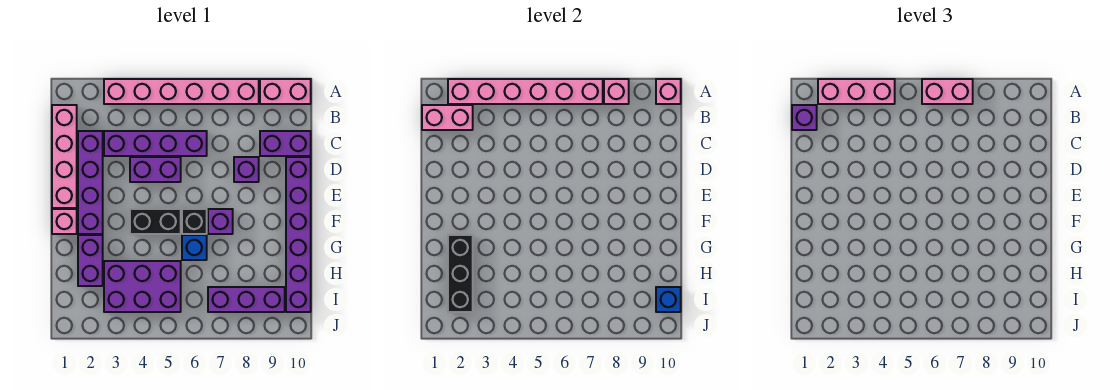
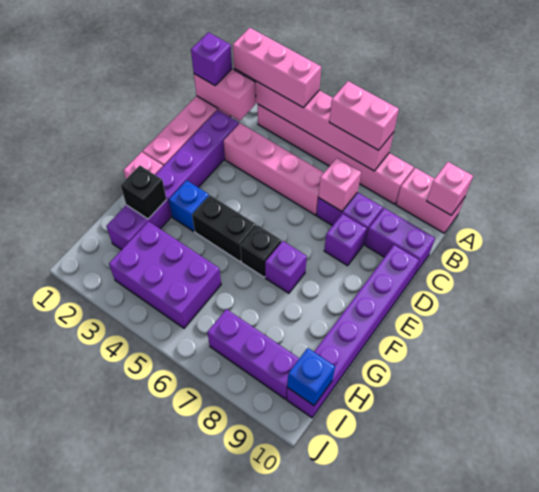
pink brick A8 level 2 -> pink brick C7 level 2
purple brick C3:C6 level 1 -> pink brick C3:C6 level 1
purple brick D4:D5 level 1 -> purple brick C7:C8 level 1
black brick G2:I2 level 2 -> black brick G2 level 2
blue brick G6 level 1 -> blue brick F3 level 1

